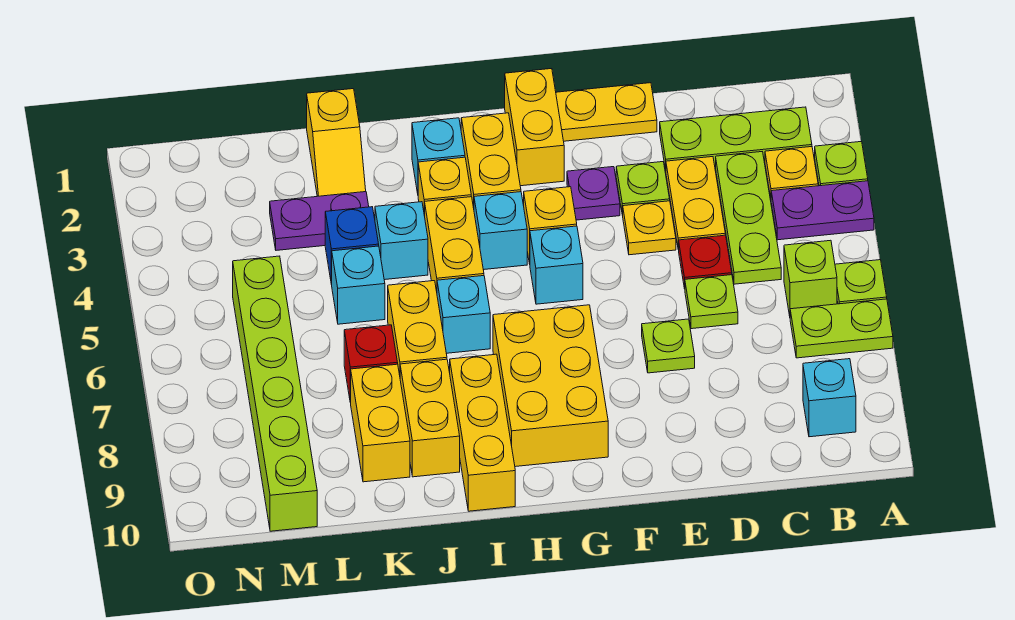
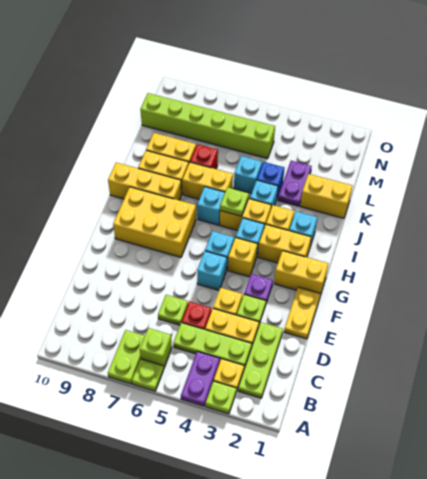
cyan brick B9 level 1 -> cyan brick F5 level 1
lime plate E7 level 1 -> lime plate I5 level 2
yellow slope K1:K2 level 1 top 1 -> yellow brick K1:K2 level 1

